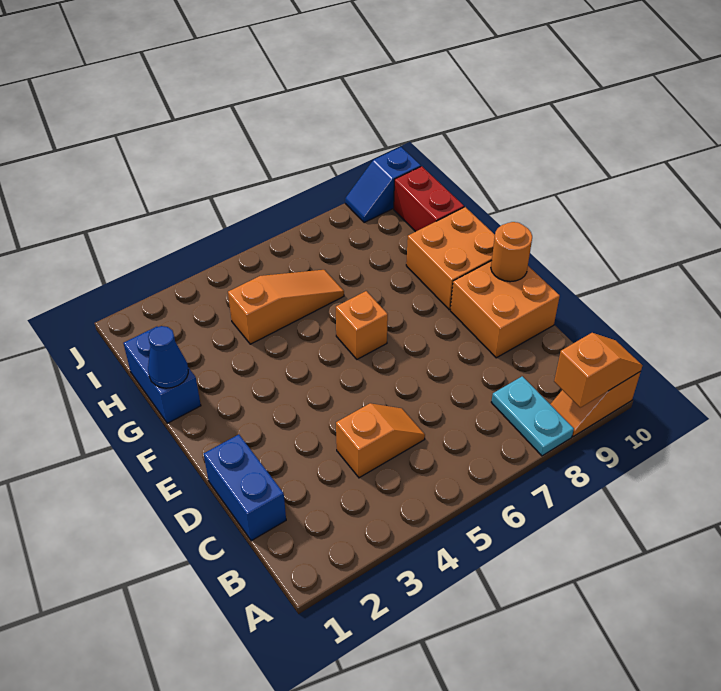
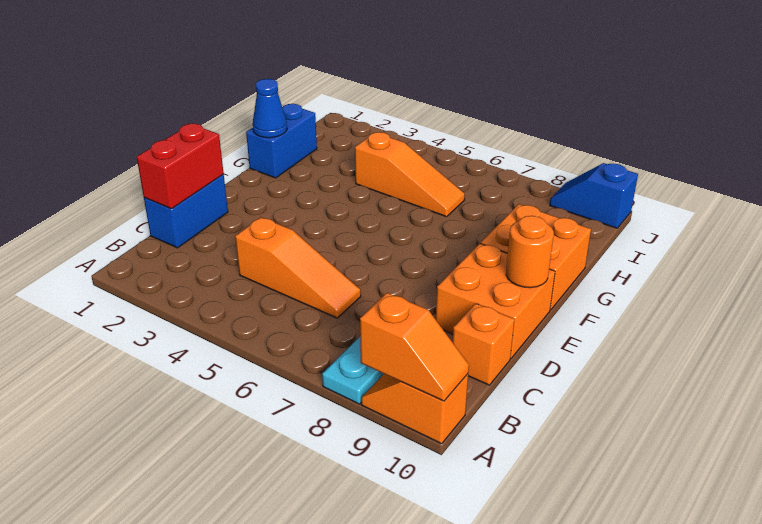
orange slope C4:C5 level 1 top 4 -> orange slope C4:C6 level 1 top 4
orange brick F6 level 1 -> orange brick C10 level 1
red brick H10:I10 level 1 -> red brick C1:D1 level 2

